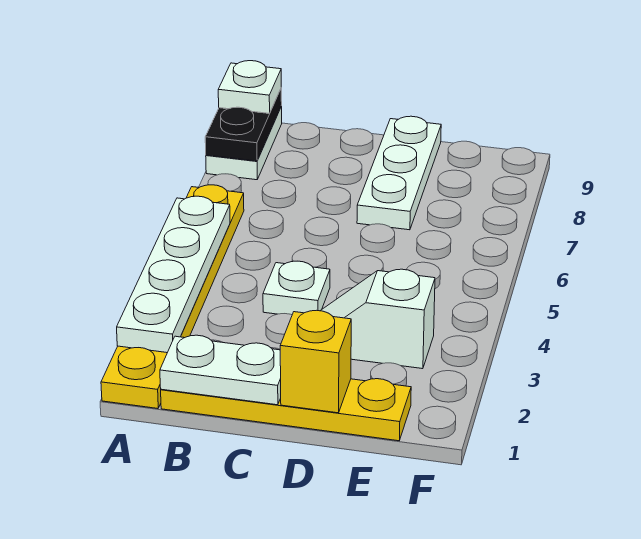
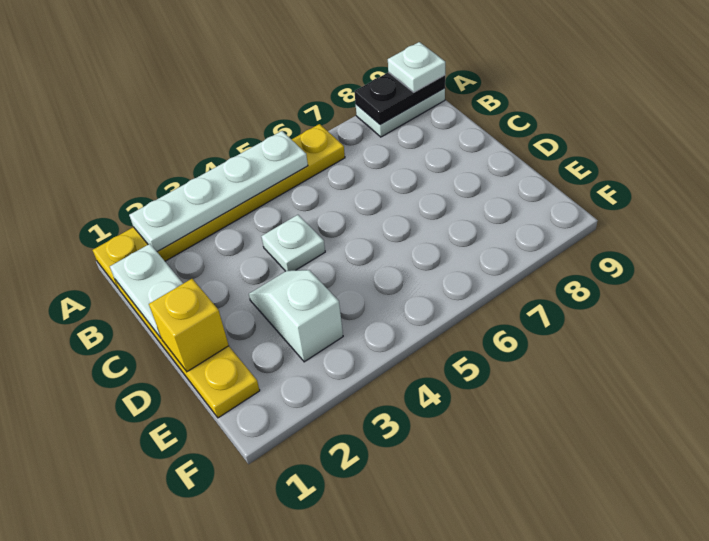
white plate D7:D9 level 1 -> none

